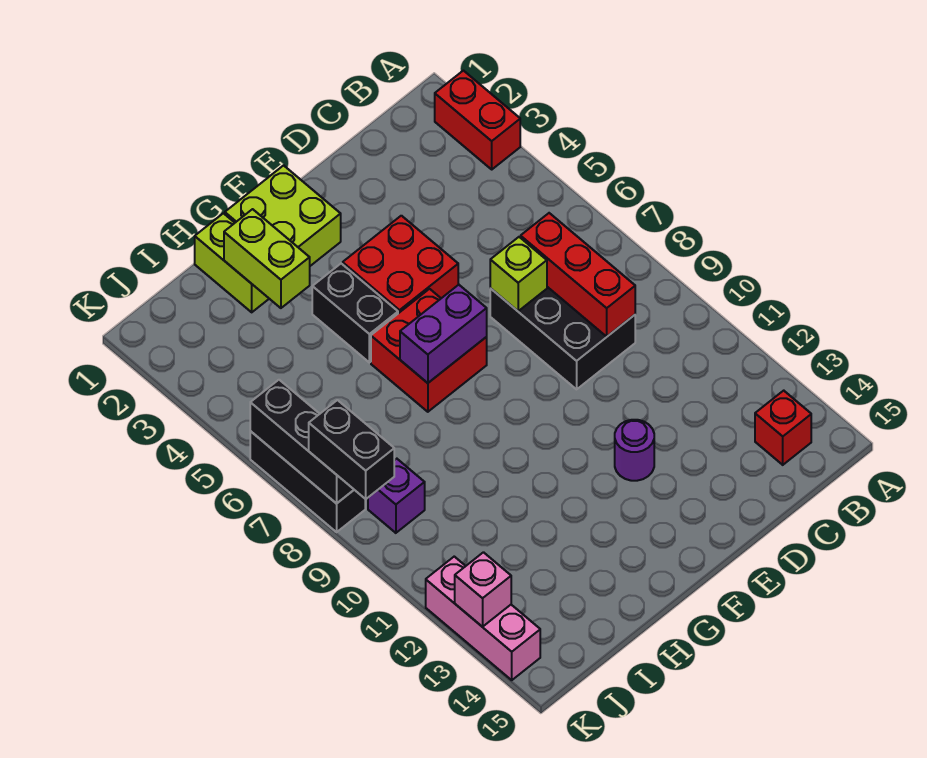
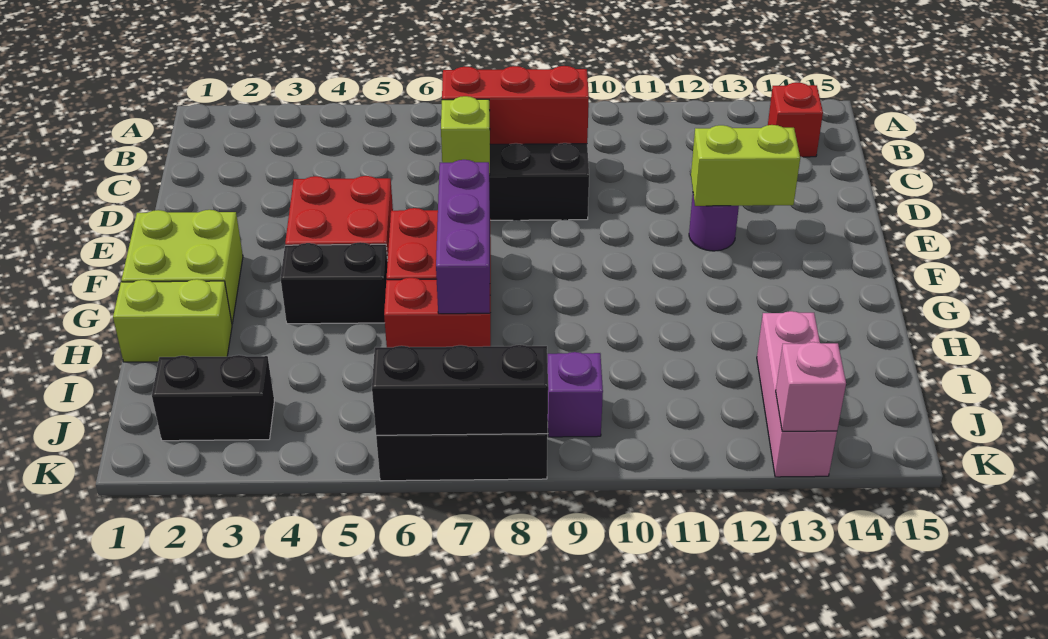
red brick A2:A3 level 1 -> red brick H6:H7 level 1
purple brick F7:G7 level 2 -> purple brick F7:H7 level 2
lime brick H2:H3 level 2 -> lime brick E12:E13 level 2
black brick K8:K9 level 3 -> black brick J2:J3 level 1
pink brick K12:K14 level 1 -> pink brick I13:K13 level 1

